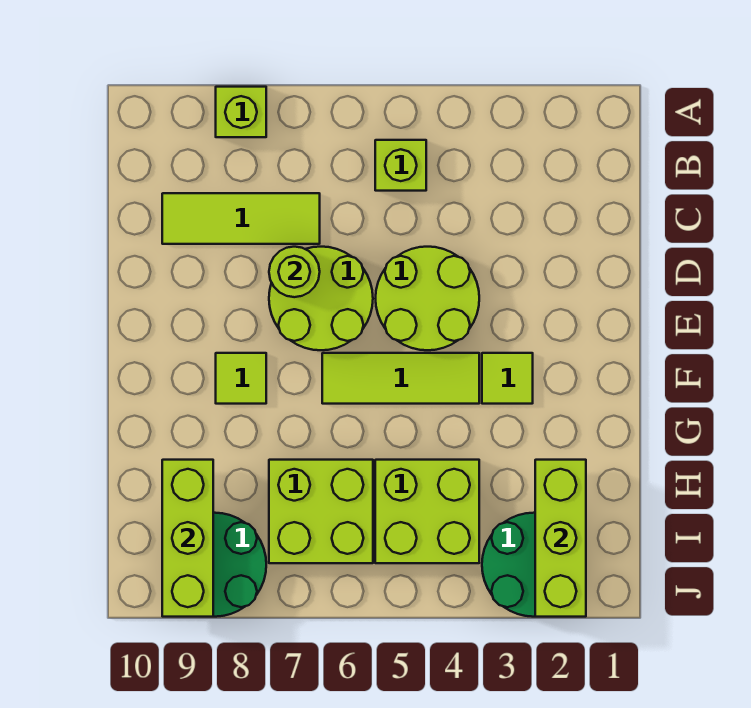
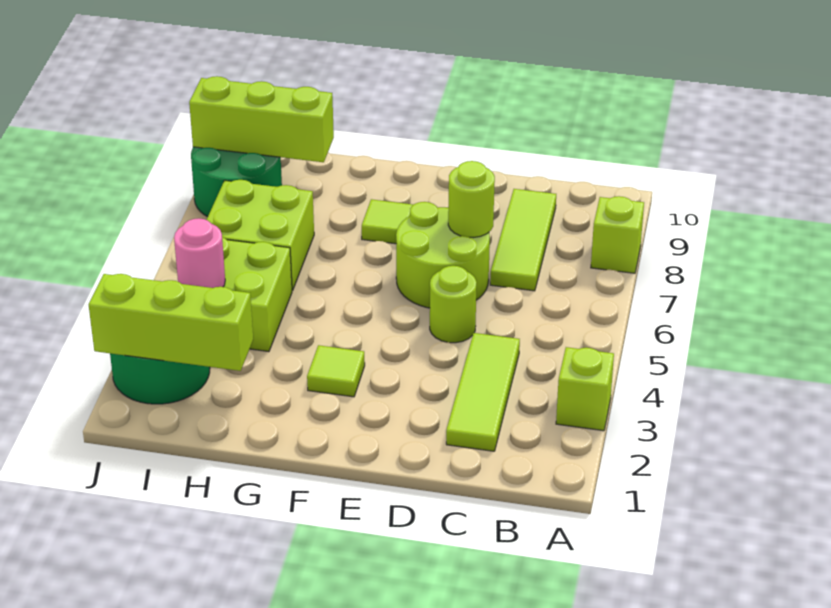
lime brick B5 level 1 -> lime brick A3 level 1
lime round brick D4:E5 level 1 -> lime round brick D5 level 1
lime tile F4:F6 level 1 -> lime tile C2:C4 level 1
none -> pink round brick I4 level 2

